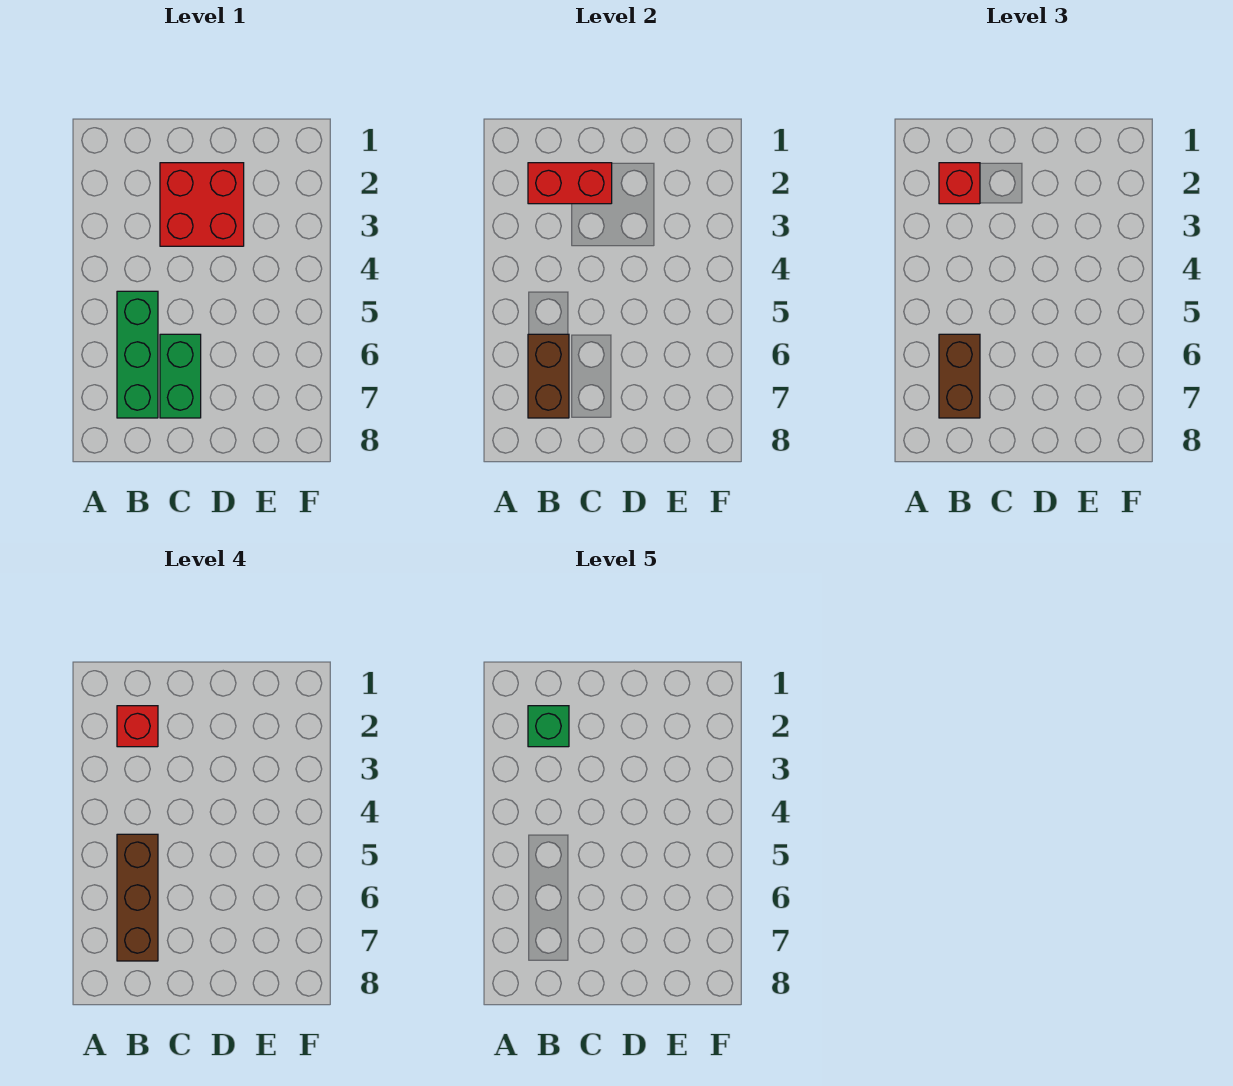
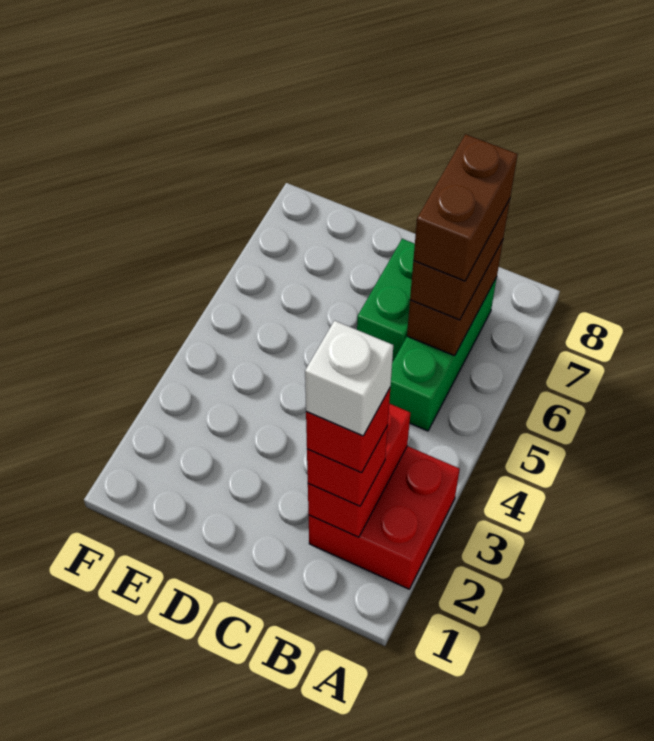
red brick B2:C2 level 2 -> red brick B2:B3 level 2
green brick B2 level 5 -> white brick B2 level 5
brown brick B5:B7 level 4 -> brown brick B6:B7 level 4
red brick C2:D3 level 1 -> red brick A2:B3 level 1

